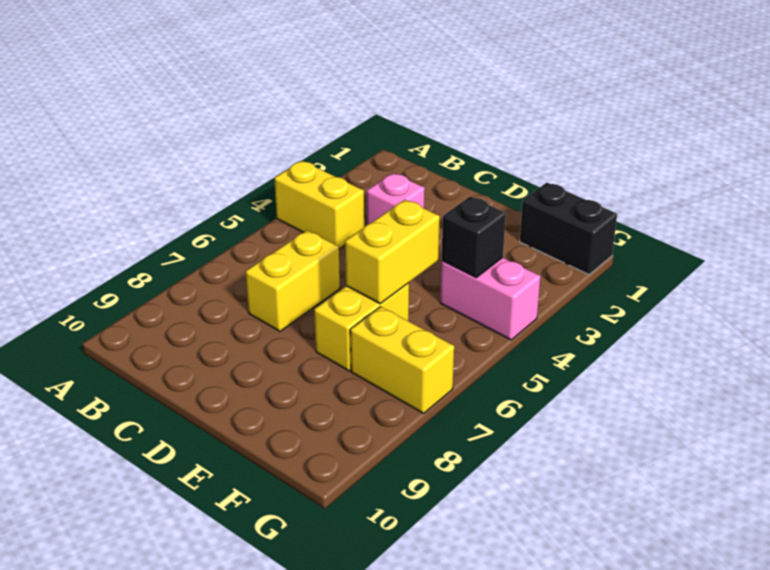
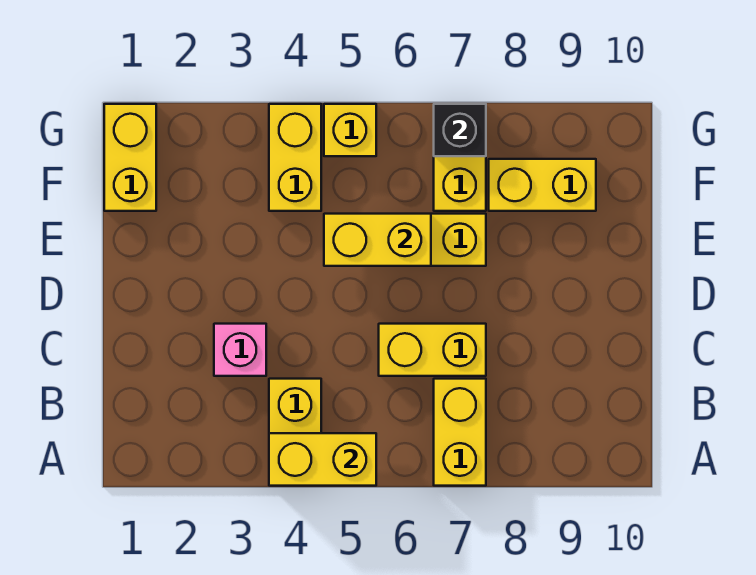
none -> yellow brick A4:A5 level 2
none -> yellow brick A7:B7 level 1
black brick F1:G1 level 1 -> yellow brick F1:G1 level 1
pink brick F4:G4 level 1 -> yellow brick F4:G4 level 1
black brick F4 level 2 -> black brick G7 level 2
none -> yellow brick F8:F9 level 1
none -> yellow brick G5 level 1

